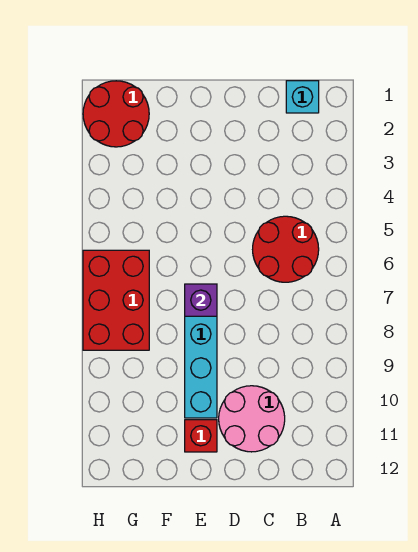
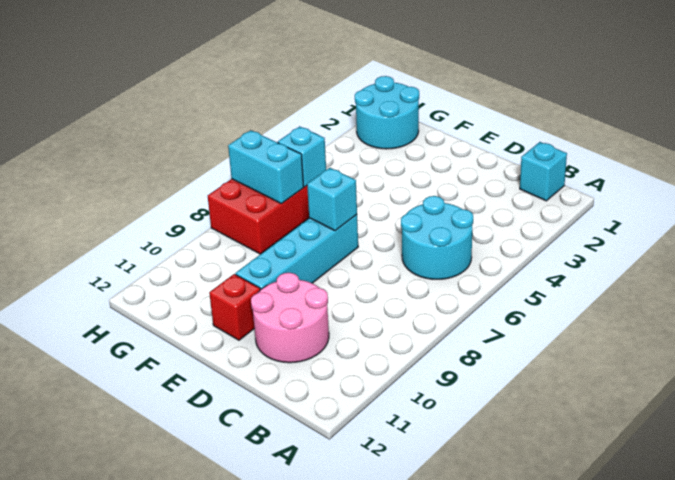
red round brick B5:C6 level 1 -> cyan round brick B5:C6 level 1
purple brick E7 level 2 -> cyan brick E7 level 2
red round brick G1:H2 level 1 -> cyan round brick G1:H2 level 1
none -> cyan brick G6 level 2
none -> cyan brick G7:H7 level 2

